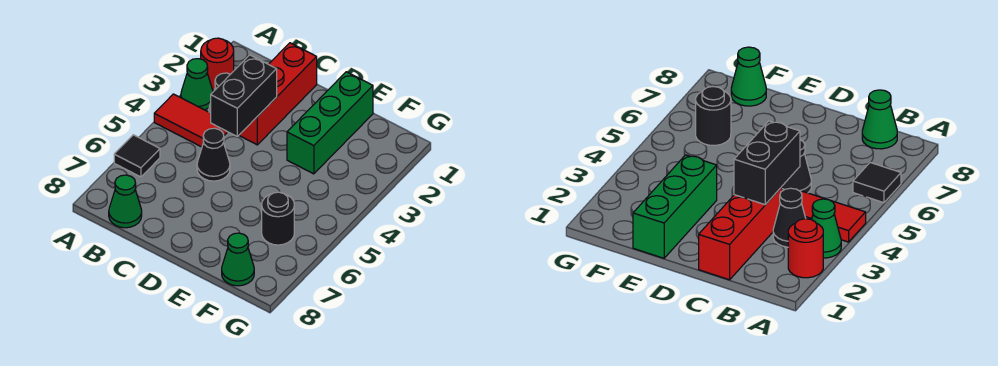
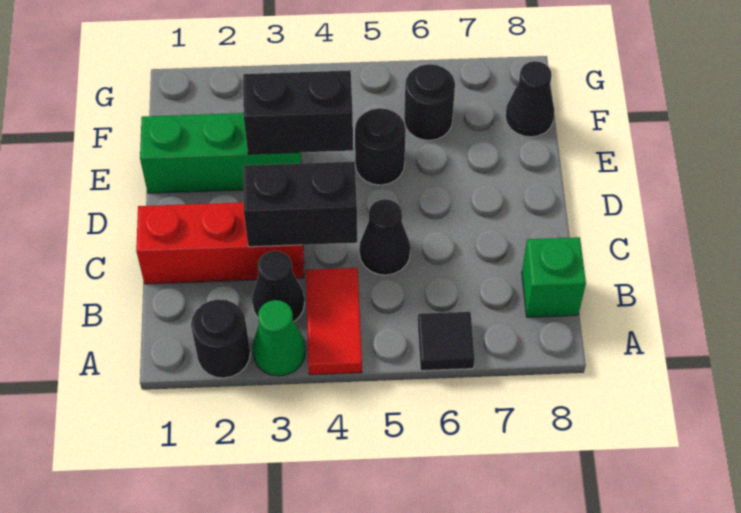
red round brick A2 level 1 -> black round brick A2 level 1
green cone B8 level 1 -> green brick B8 level 1
none -> black brick E3:E4 level 2
none -> black round brick E5 level 1
green cone F8 level 1 -> black cone F8 level 1

